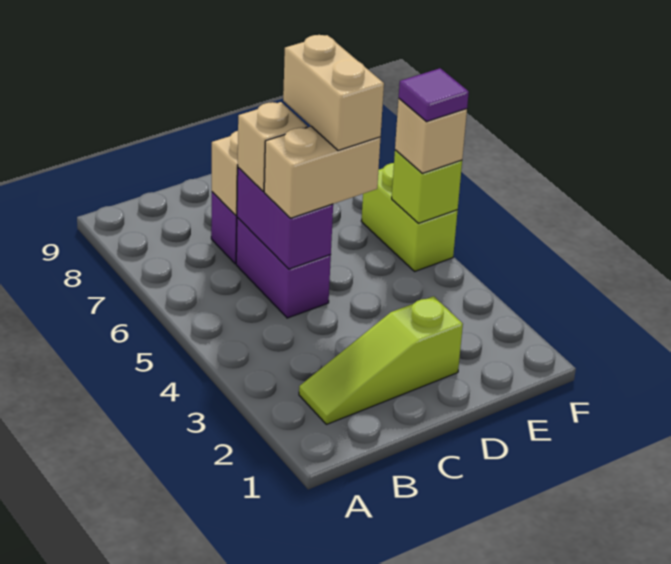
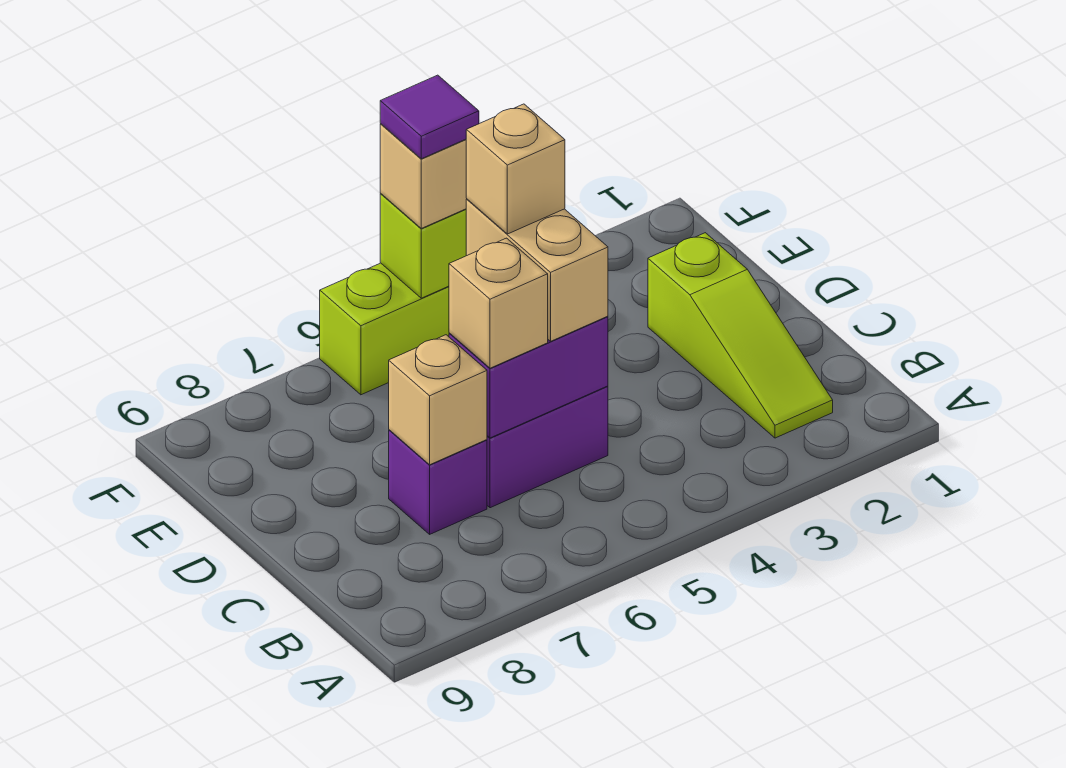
tan brick D5:D6 level 4 -> tan brick D5 level 4

